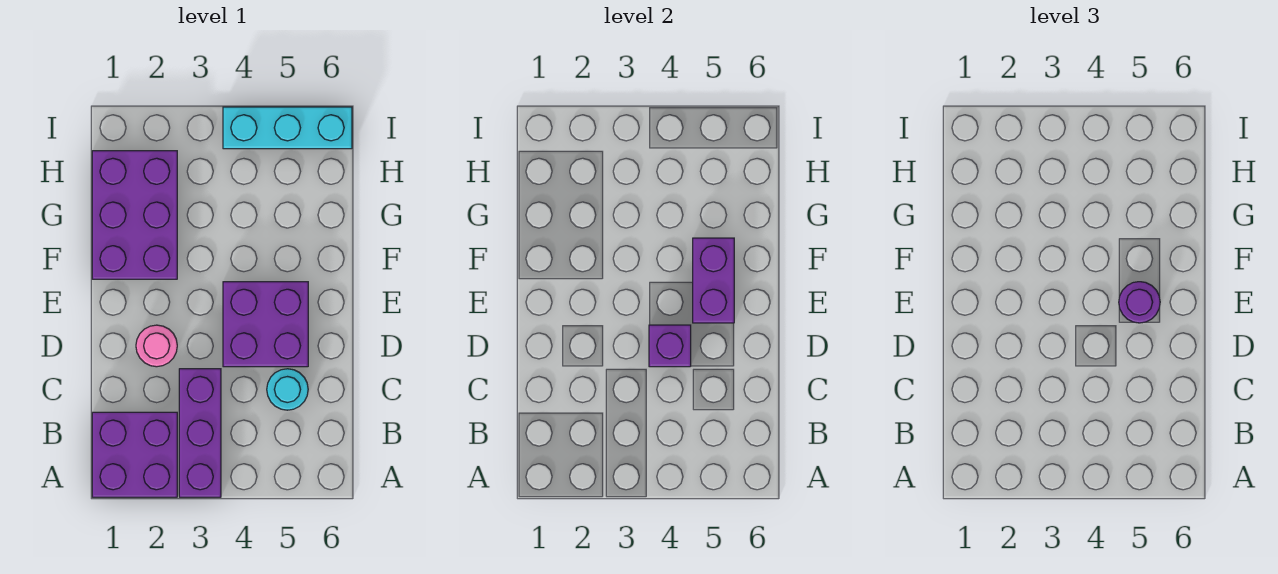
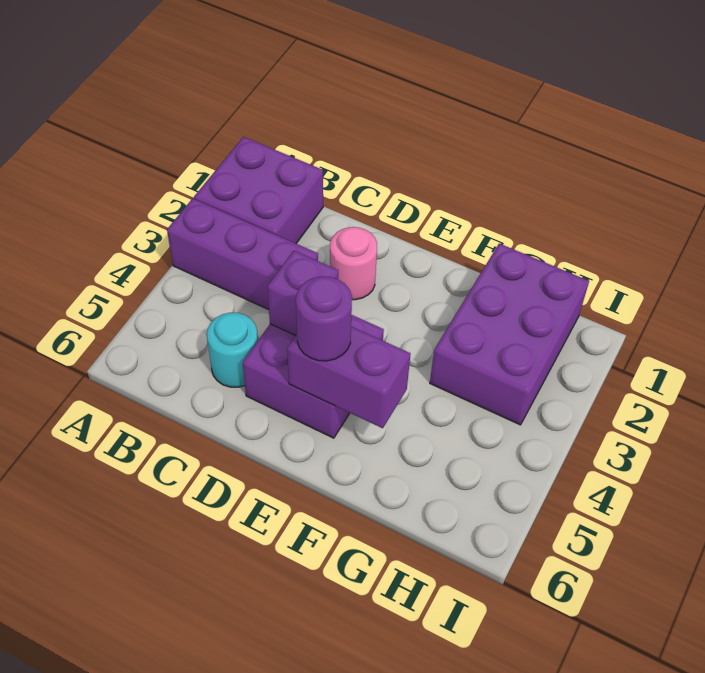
purple brick F1:H2 level 1 -> purple brick G1:H3 level 1
cyan brick I4:I6 level 1 -> none

